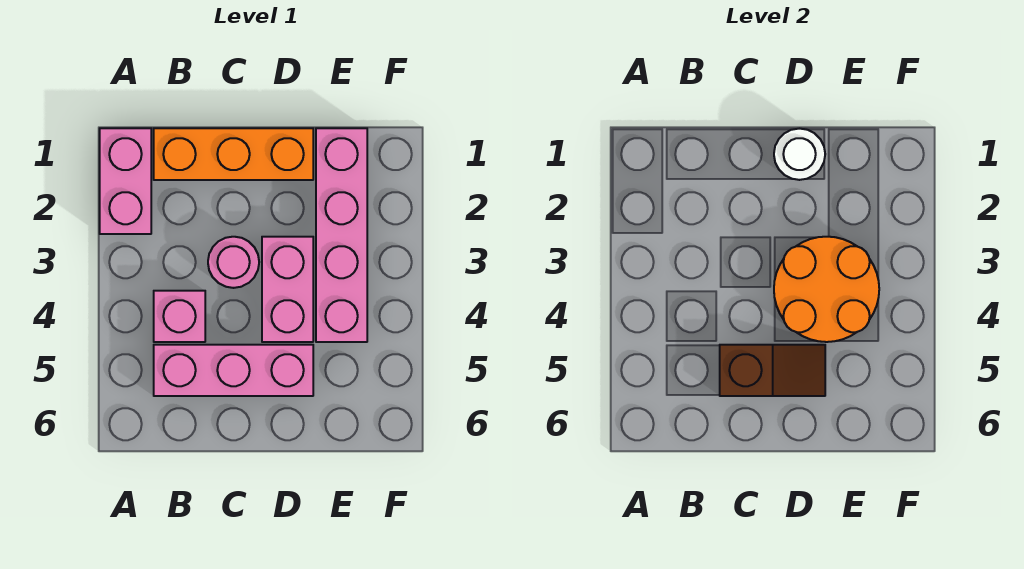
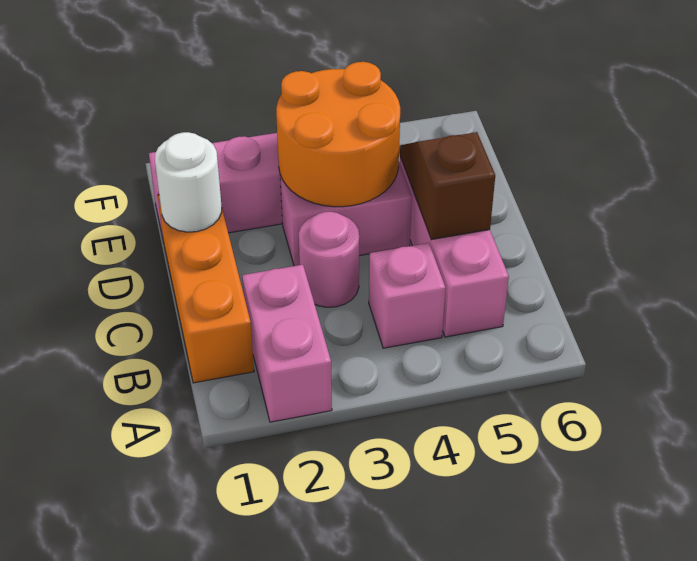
pink brick A1:A2 level 1 -> pink brick A2:B2 level 1

